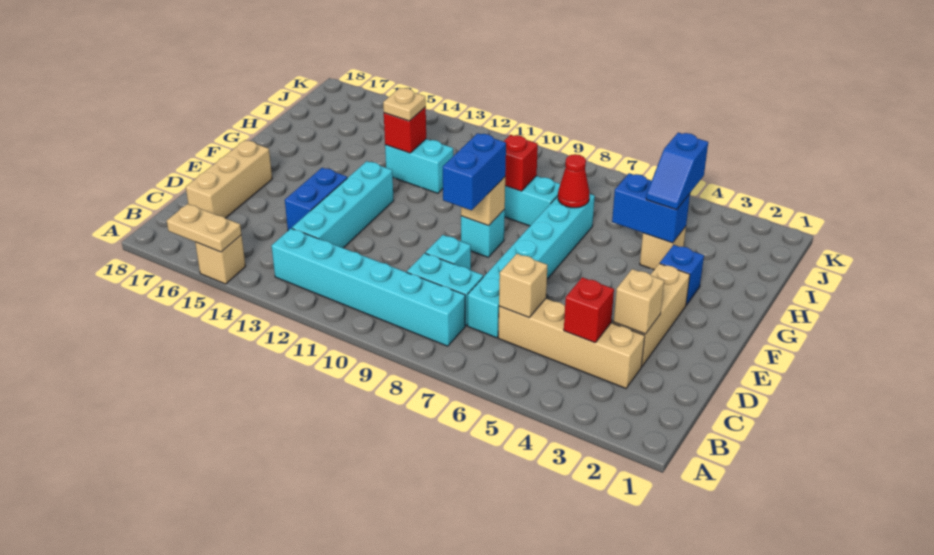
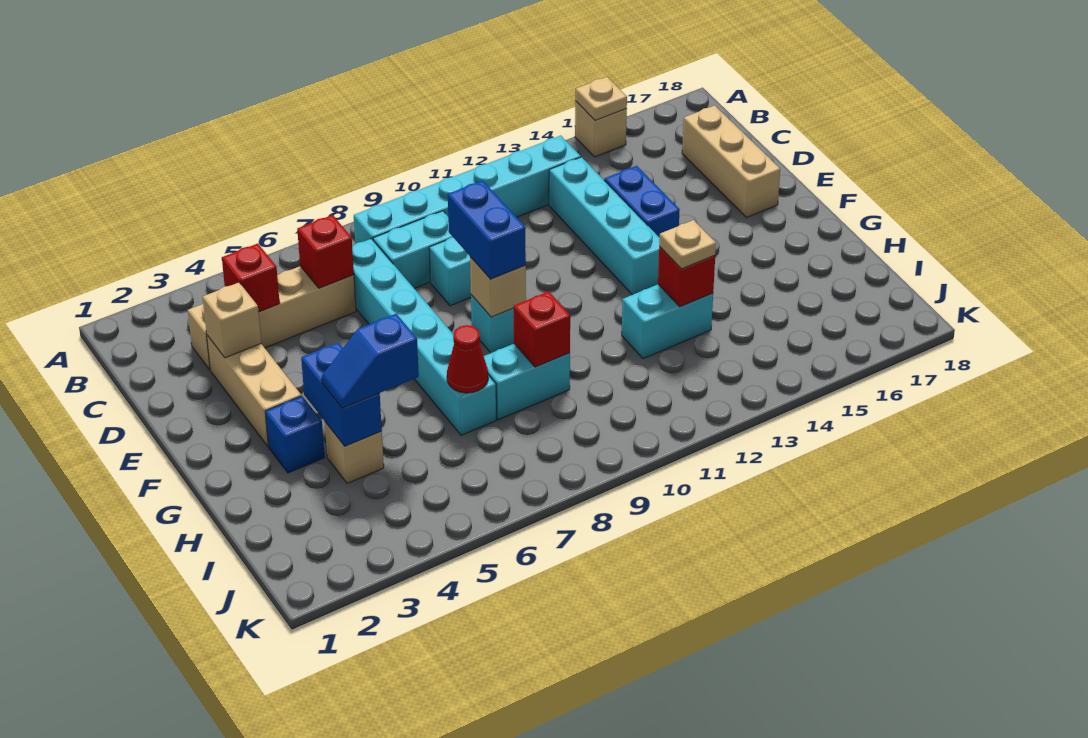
tan plate A15:A16 level 2 -> tan plate A15 level 2
tan brick C6 level 2 -> red brick C6 level 2
blue brick H4:H5 level 2 -> blue brick G4:H4 level 2
blue slope H4:I4 level 3 top I -> blue slope H4:H5 level 3 top 5

